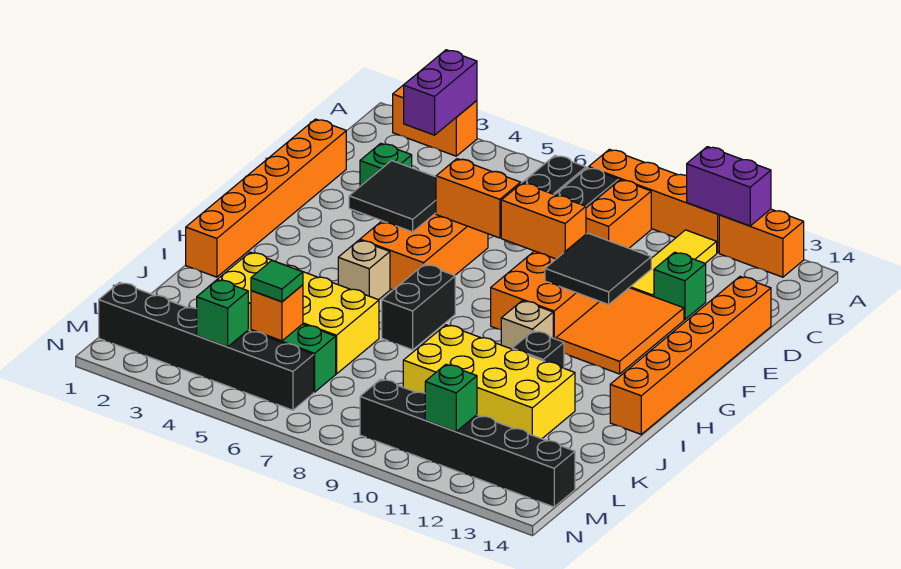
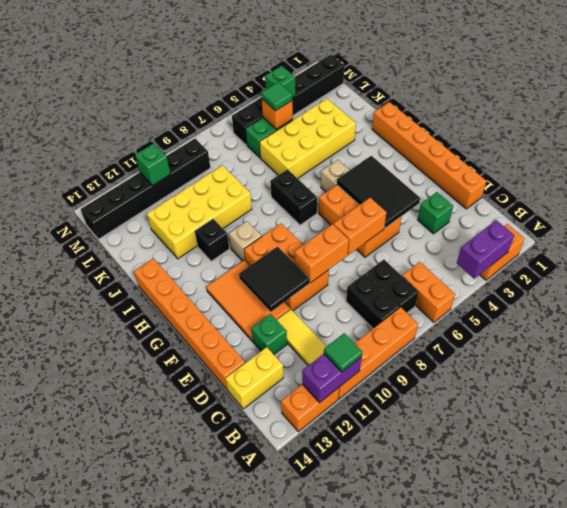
purple brick A3:B3 level 2 -> purple brick A3:A4 level 2
none -> green tile A11 level 3
orange brick B9:C9 level 1 -> orange brick A6:B6 level 1
none -> yellow brick C13:C14 level 1
black tile E4:F5 level 2 -> black tile E4:G5 level 2

